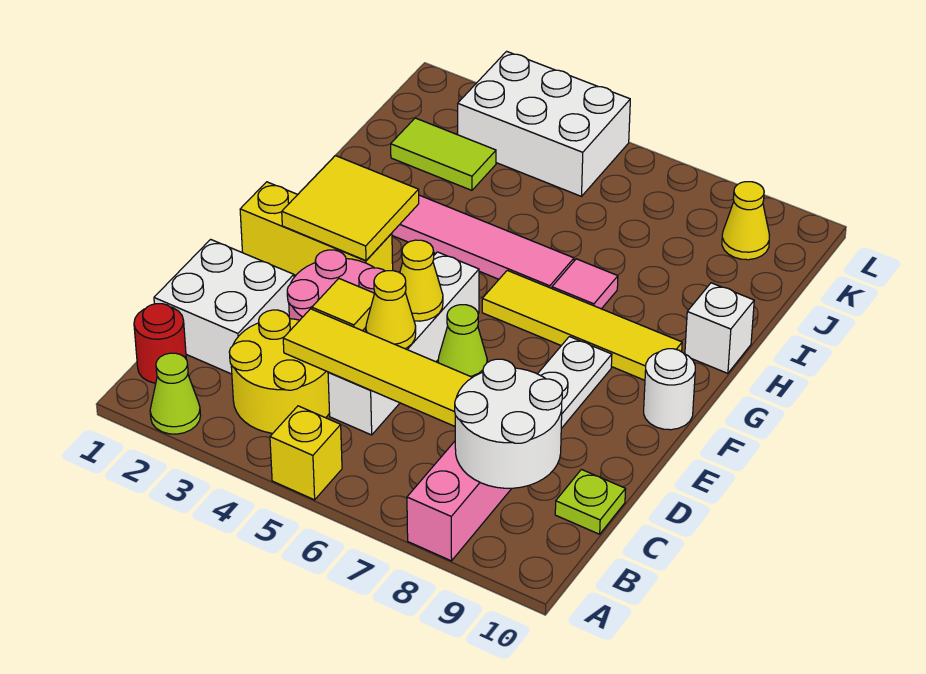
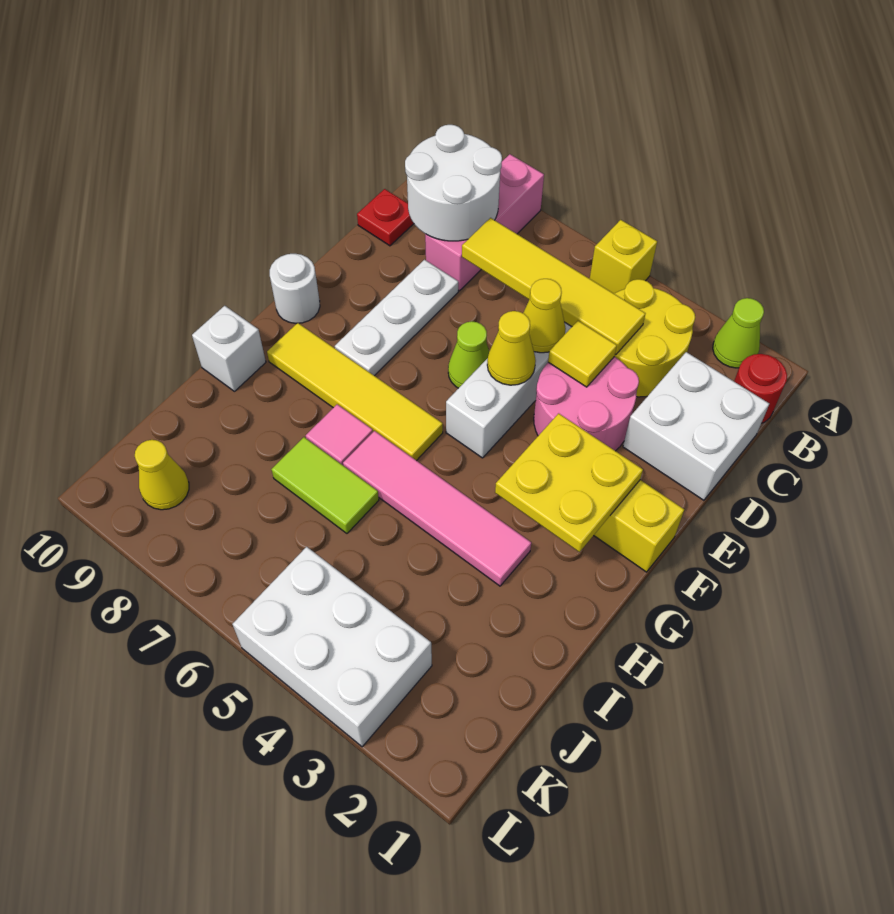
lime plate C10 level 1 -> red plate C10 level 1
yellow tile F2:G3 level 2 -> yellow plate F2:G3 level 2
lime tile J2:J3 level 1 -> lime tile I6:I7 level 1

